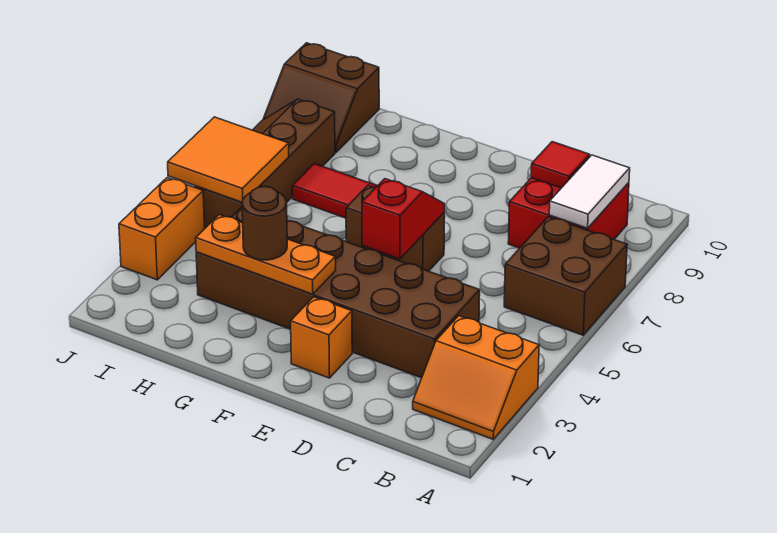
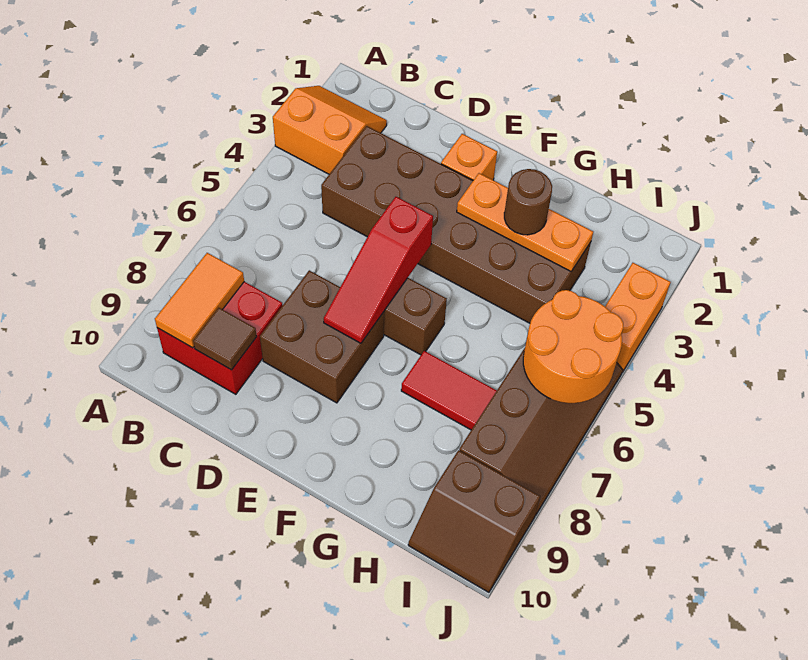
brown brick A6:B7 level 1 -> brown brick D7:E8 level 1
white tile B8:B9 level 2 -> orange tile B8:B9 level 2
red tile C9 level 2 -> brown tile C9 level 2
red slope E5:E6 level 2 top 5 -> red slope E5:E7 level 2 top 5
orange tile I5:J6 level 2 -> orange round brick I5:J6 level 2
brown slope I9:J10 level 1 top 10 -> brown slope I9:J10 level 1 top 9

